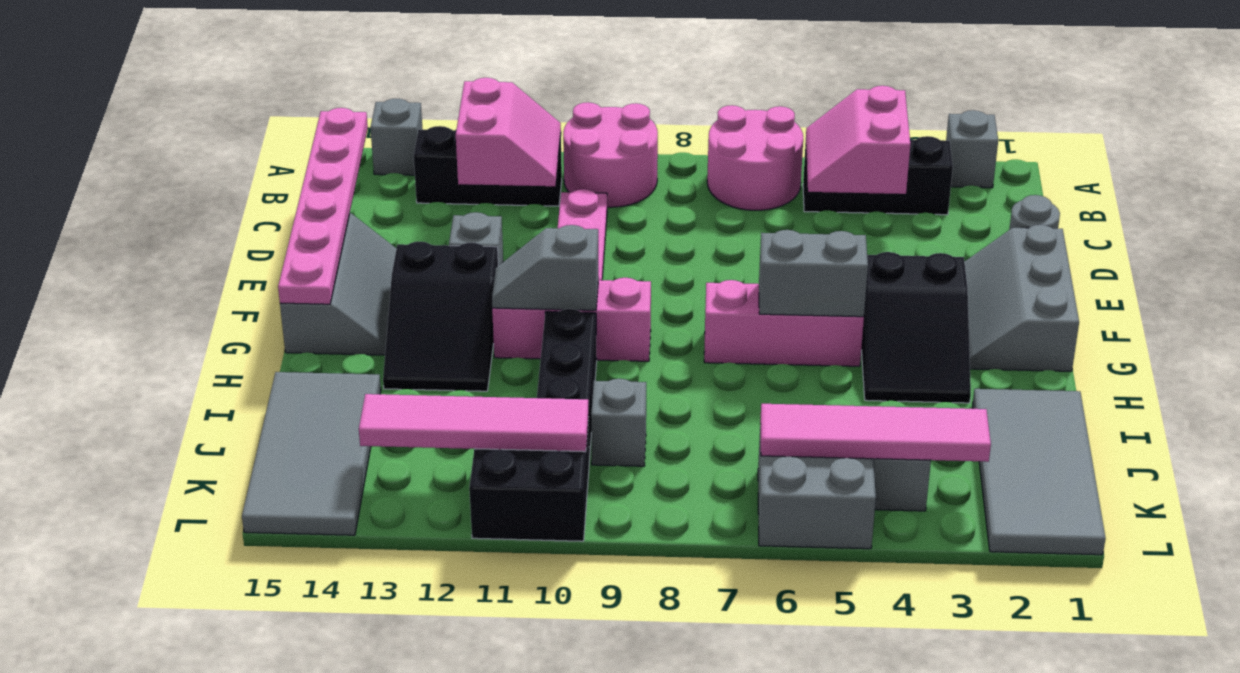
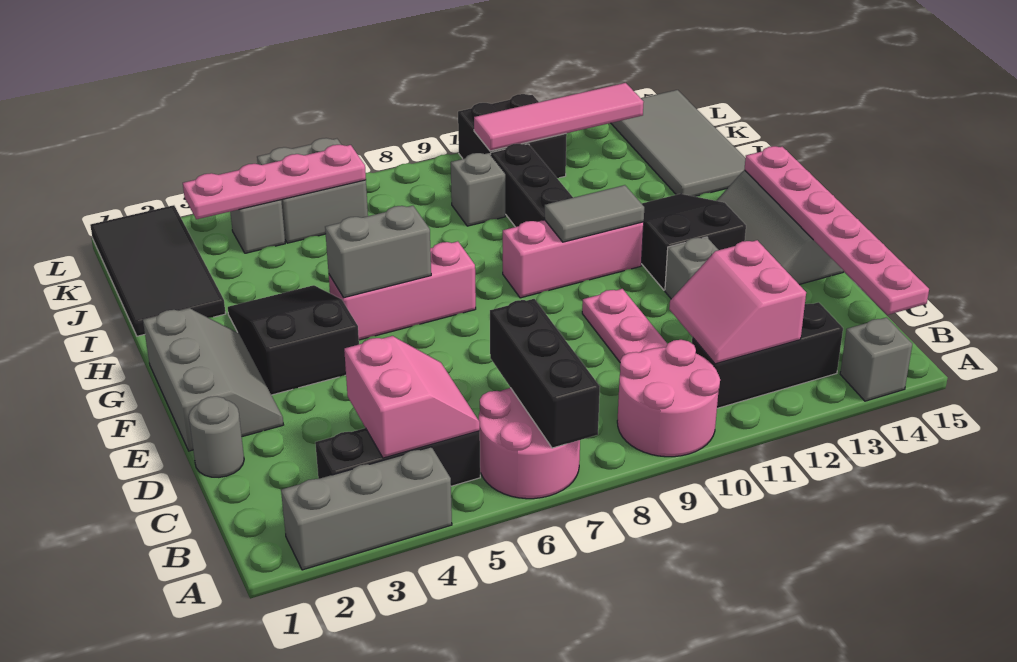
grey brick A2 level 1 -> grey brick A2:A4 level 1
none -> black brick A7:C7 level 2
grey slope G10:G11 level 2 top 10 -> grey tile G10:G11 level 2
grey tile I1:L2 level 1 -> black tile I1:L2 level 1
pink tile K3:K6 level 2 -> pink plate K3:K6 level 2

